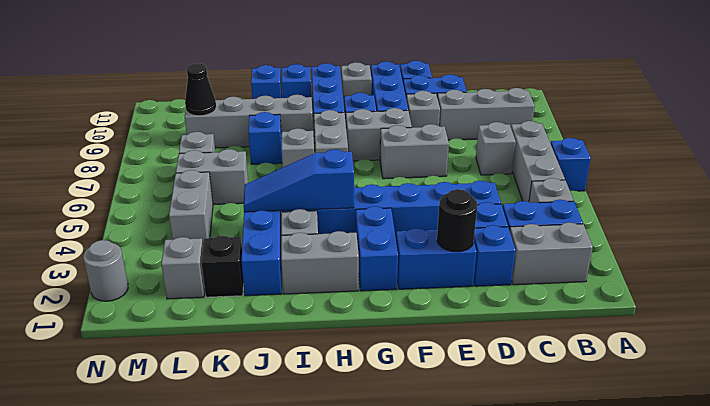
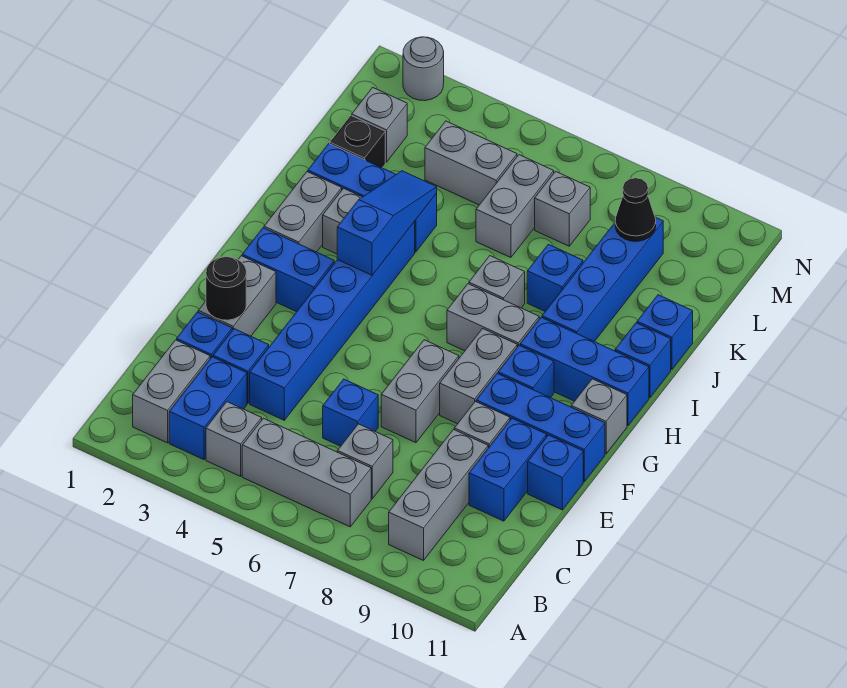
blue brick A6 level 1 -> blue brick D6 level 1
blue brick E2:F2 level 1 -> grey brick E2:F2 level 1
grey brick I9:L9 level 1 -> blue brick I9:L9 level 1

